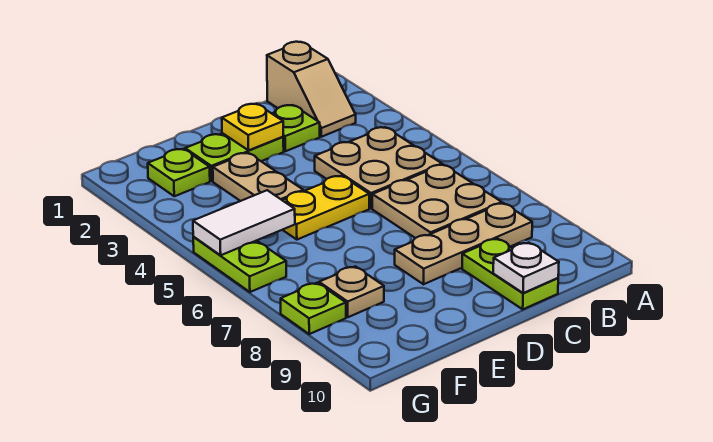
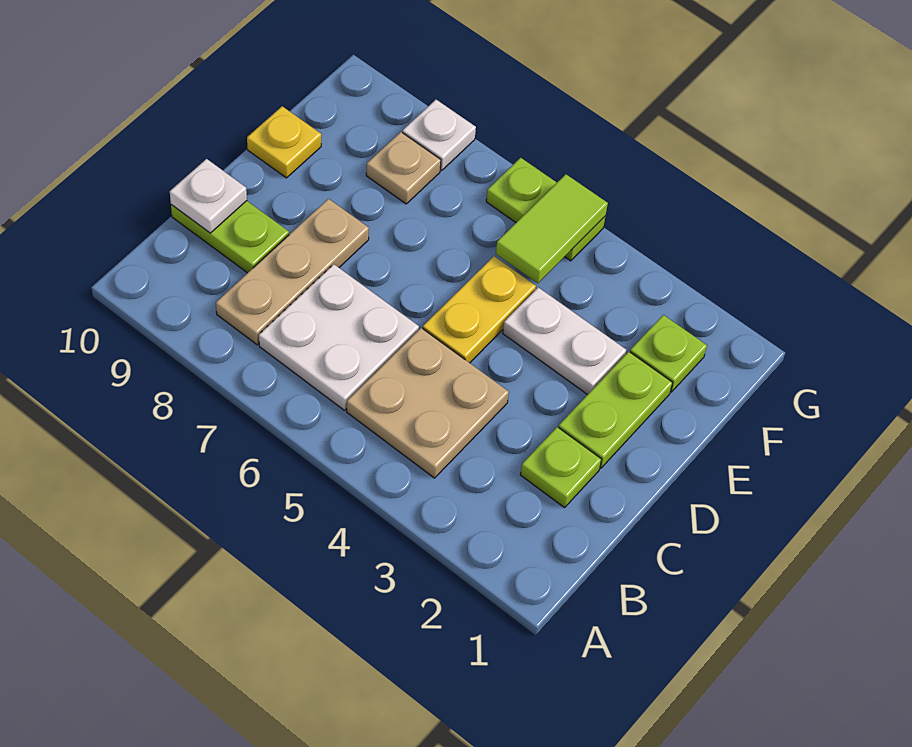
tan slope B1:B2 level 1 top 1 -> none
tan plate B6:C7 level 1 -> white plate B6:C7 level 1
yellow plate D2 level 2 -> yellow plate E10 level 1
tan plate E3:E4 level 1 -> white plate E3:E4 level 1
white tile F5:G5 level 2 -> lime tile F5:G5 level 2
lime plate G8 level 1 -> white plate G8 level 1

